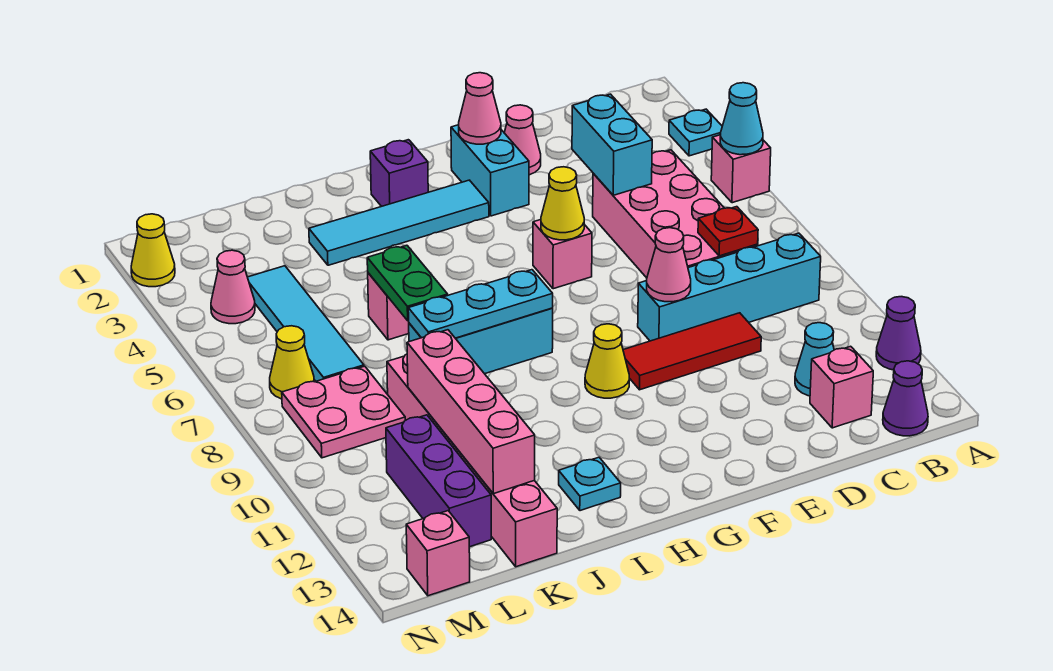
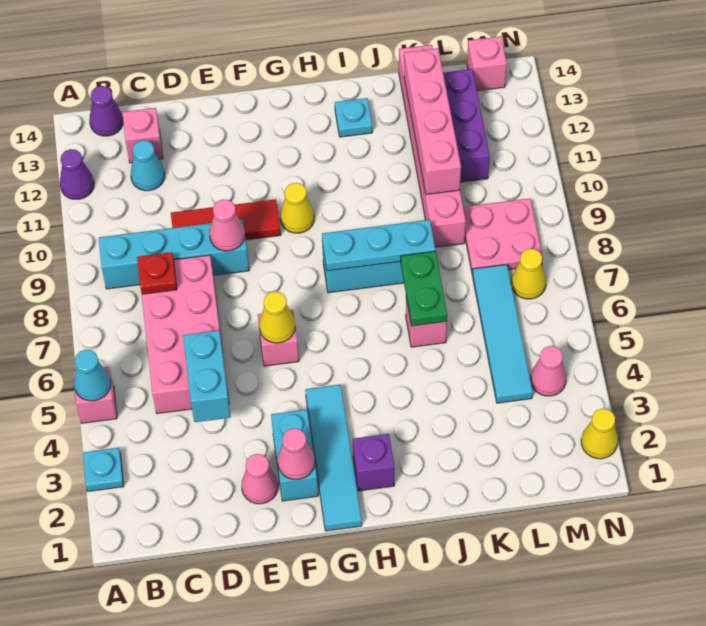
cyan tile G3:J3 level 1 -> cyan tile G1:G4 level 1

